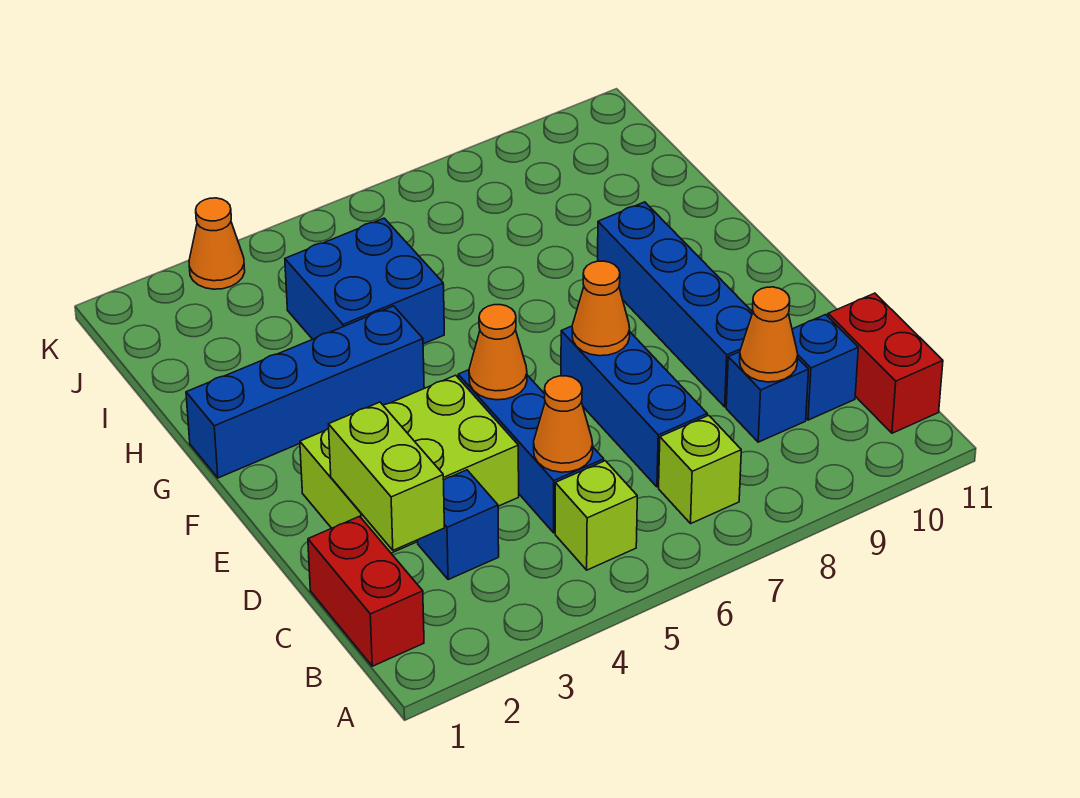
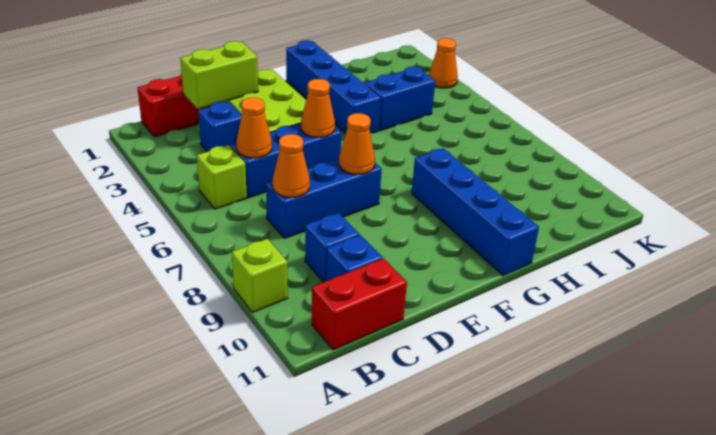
lime brick B7 level 1 -> lime brick A9 level 1
orange cone C9 level 2 -> orange cone C7 level 2
blue brick D9:G9 level 1 -> blue brick G8:G11 level 1
blue brick H4:I5 level 1 -> blue brick H4:I4 level 1

